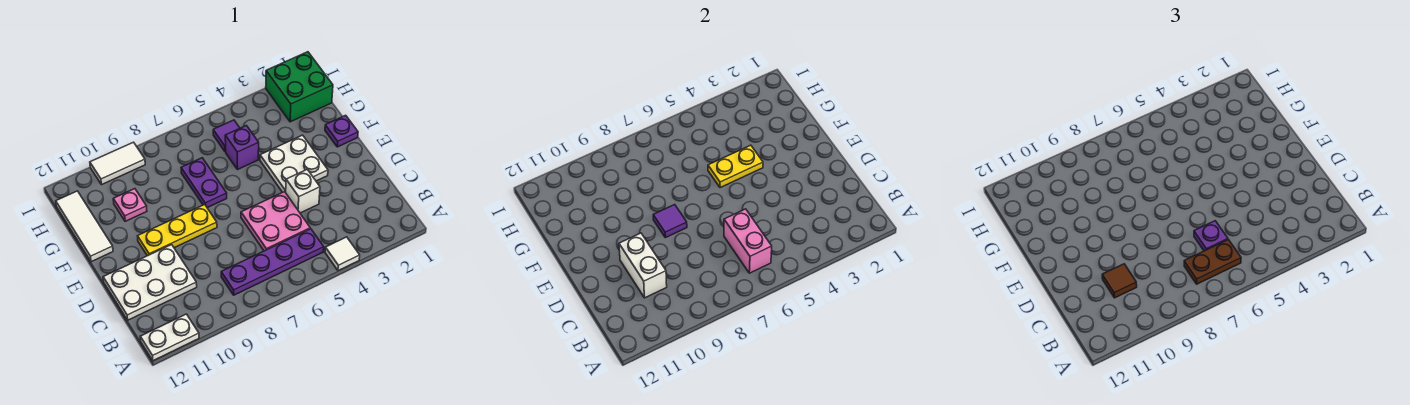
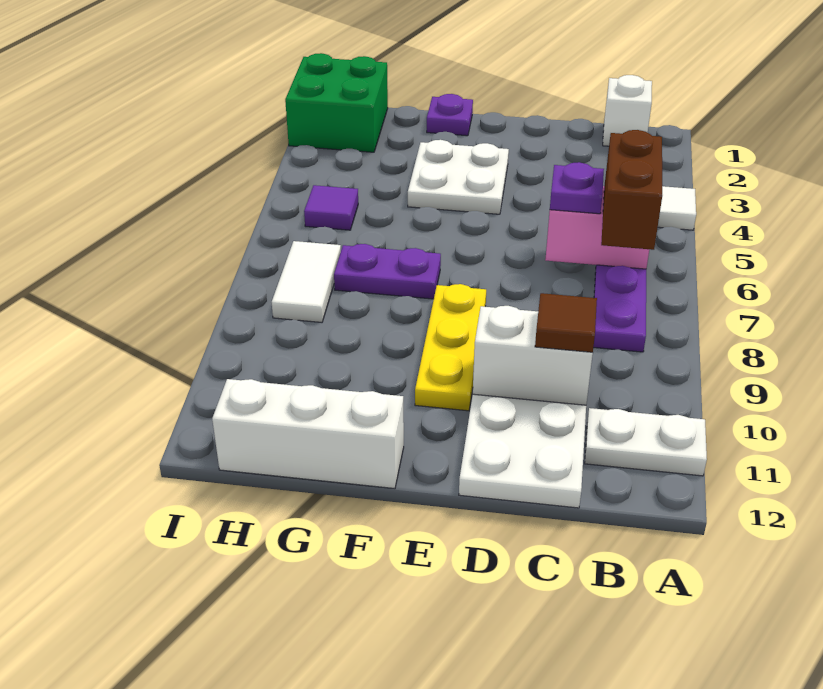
white plate A11:A12 level 1 -> white plate A11:B11 level 1
brown plate B6:B7 level 3 -> brown brick B6:B7 level 3
pink plate C5:D6 level 1 -> none
white brick D4 level 1 -> white brick B1 level 1
purple tile E8 level 2 -> none
yellow plate F4:F5 level 2 -> none
white tile F12:H12 level 1 -> white brick F12:H12 level 1
purple brick G5 level 1 -> none
pink plate G10 level 1 -> none
white tile I9:I10 level 1 -> white tile H7:H8 level 1

